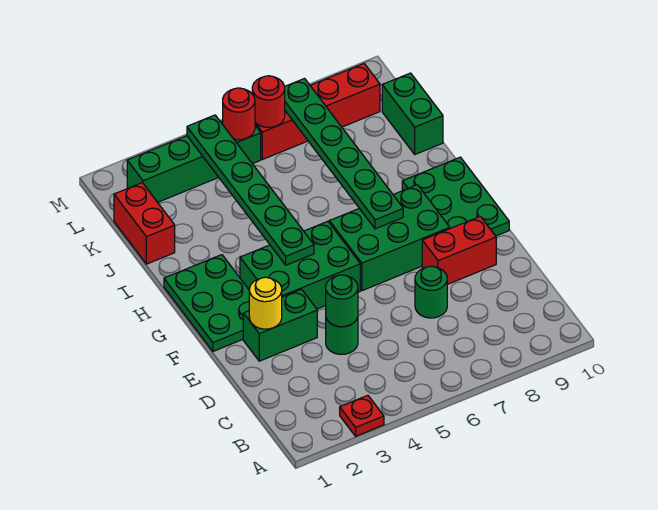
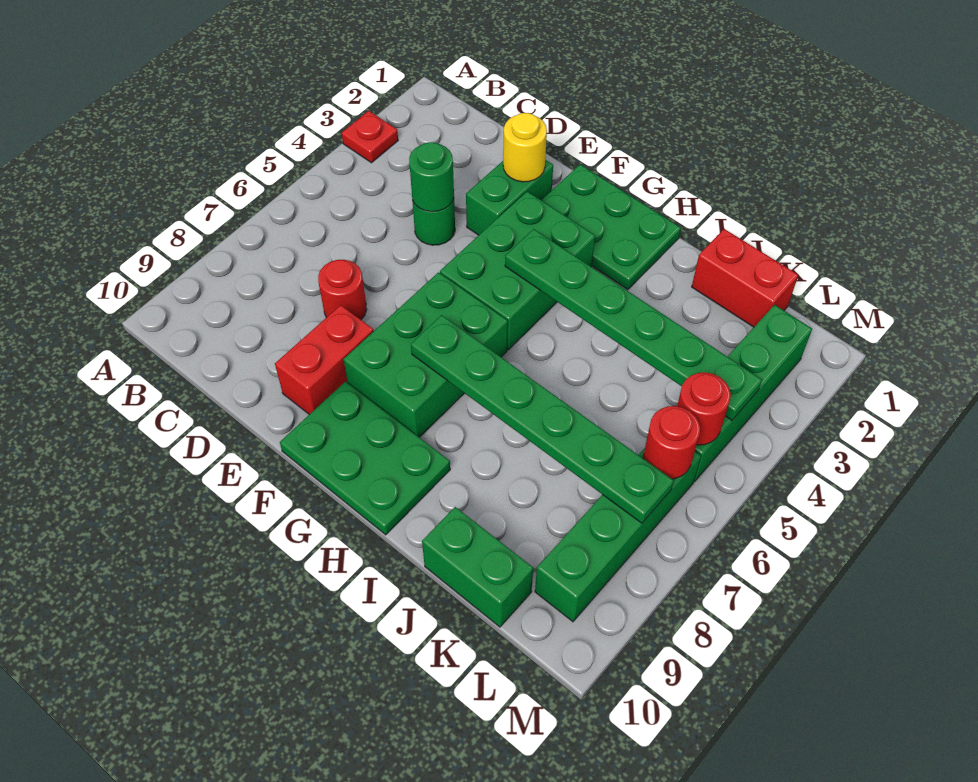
green round brick D7 level 1 -> red round brick D7 level 1
red brick L6:L9 level 1 -> green brick L6:L9 level 1

